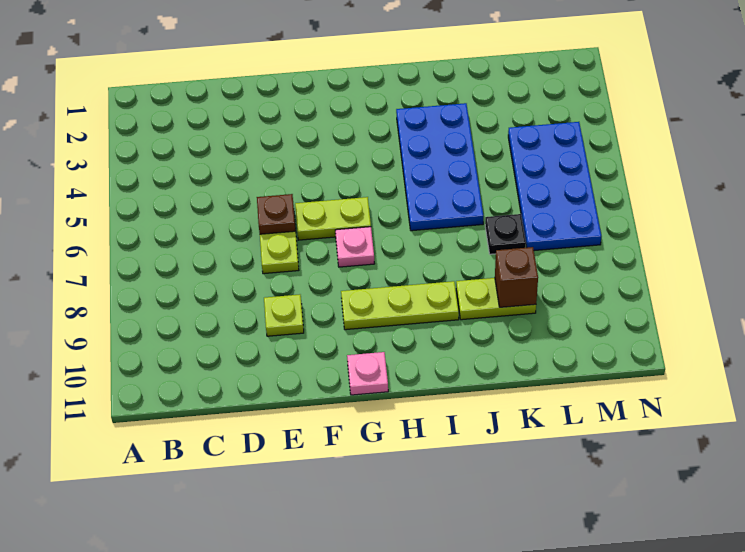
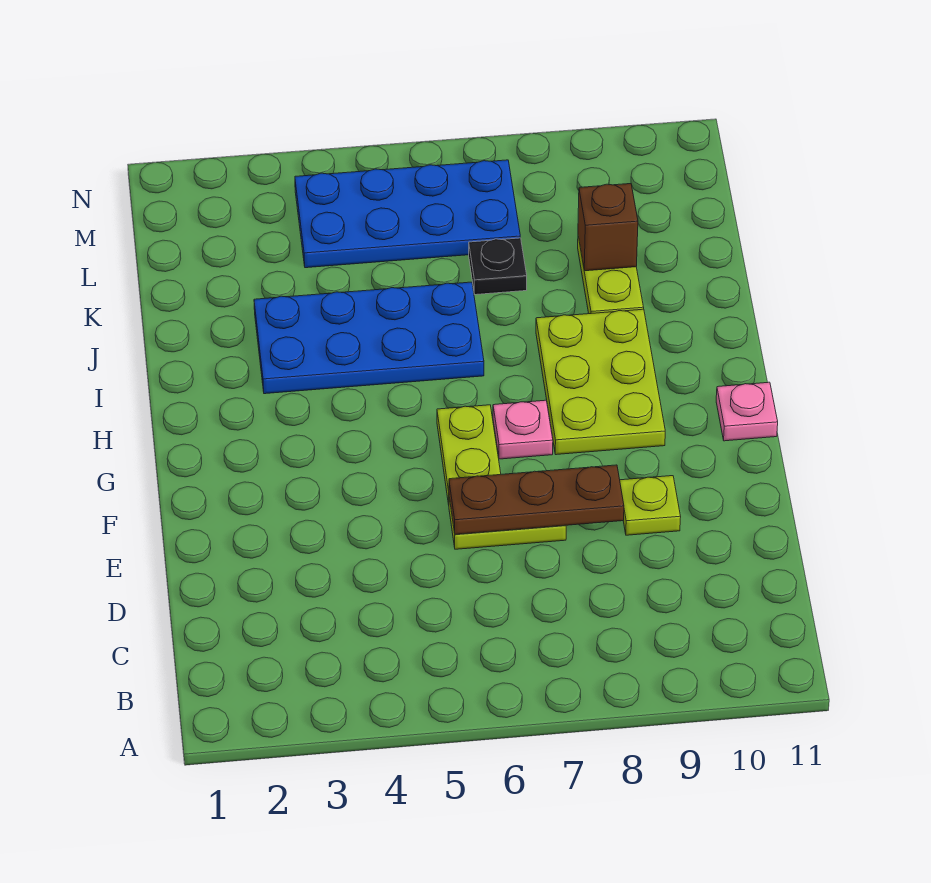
brown plate E6 level 2 -> brown plate E6:E8 level 2
lime plate G9:I9 level 1 -> lime plate G8:I9 level 1

